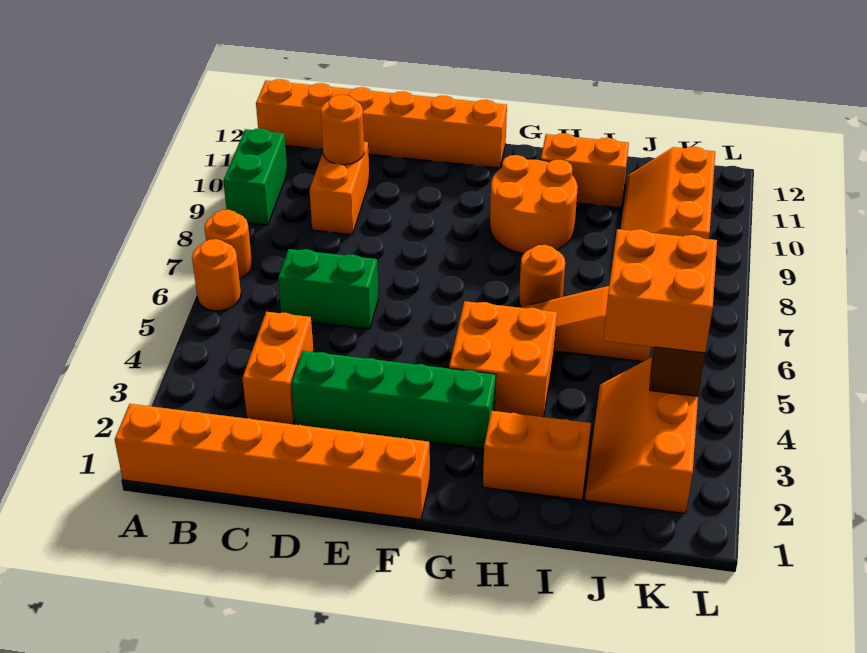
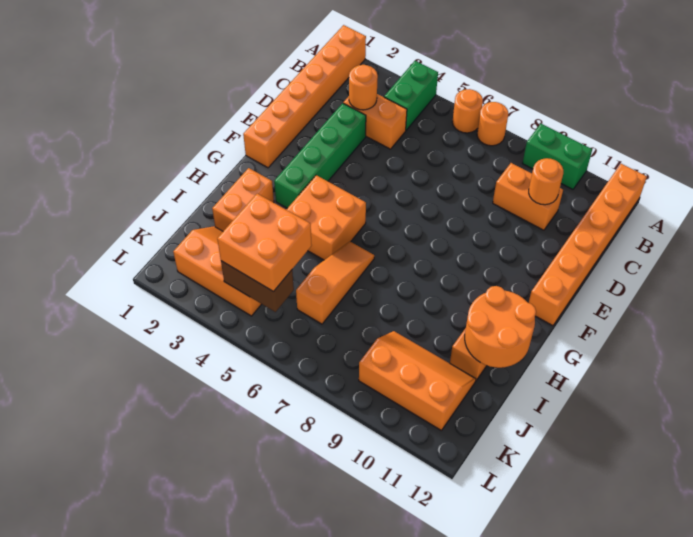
green brick C6:D6 level 1 -> green brick A4:B4 level 1
orange round brick G9:H10 level 1 -> orange round brick H11:I12 level 2
orange round brick H7 level 1 -> orange round brick C3 level 2

